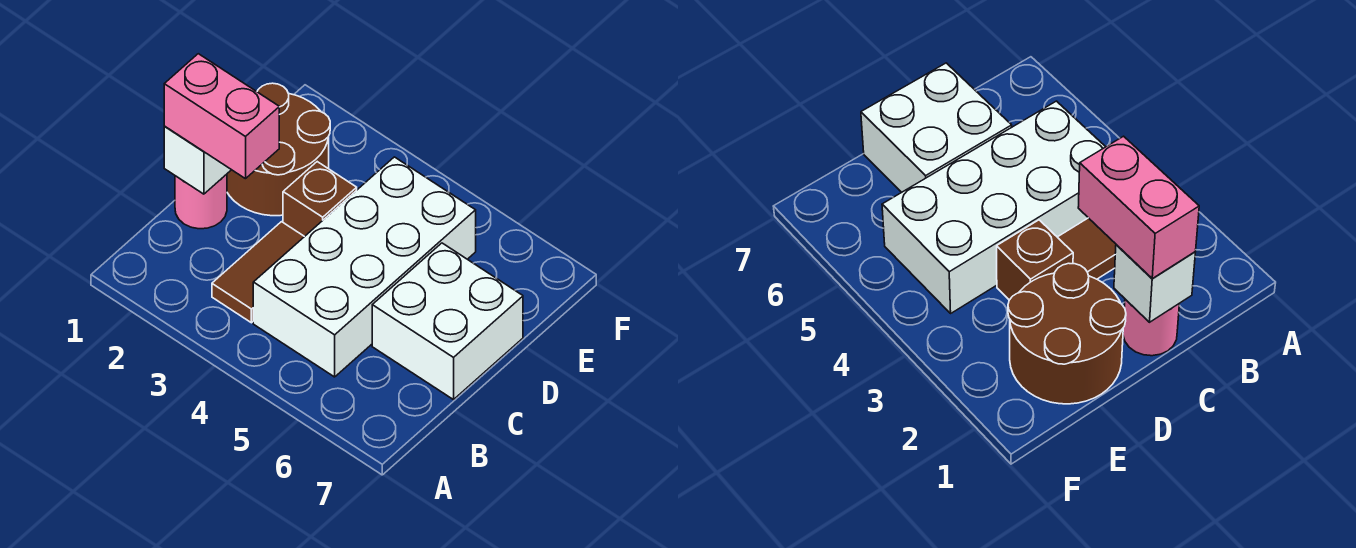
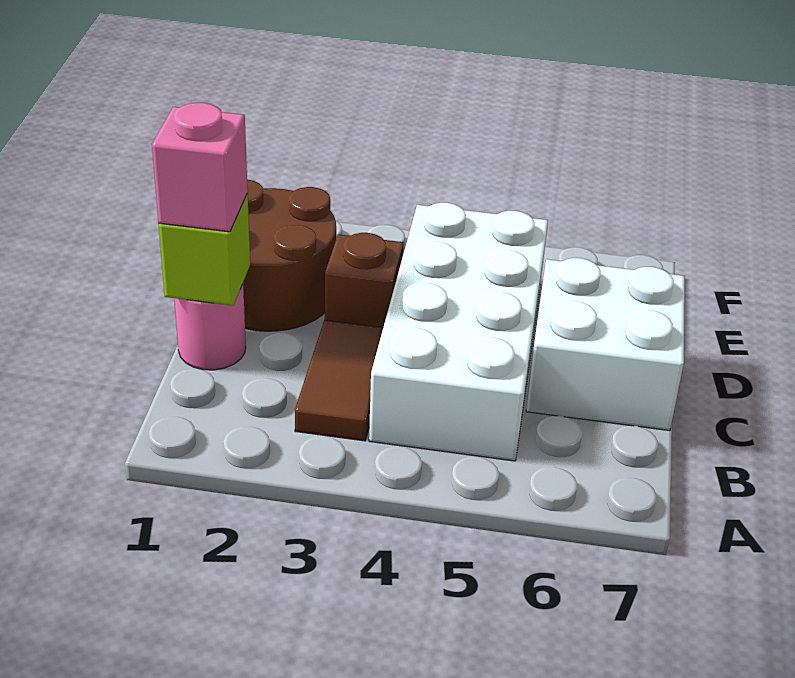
white brick C1 level 2 -> lime brick C1 level 2
pink brick C1:C2 level 3 -> pink brick C1 level 3

